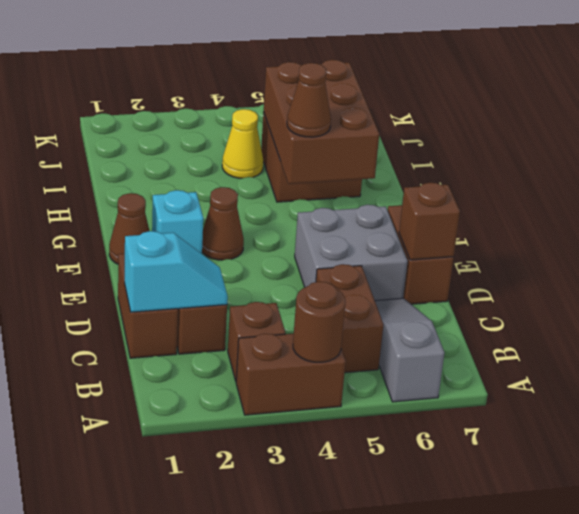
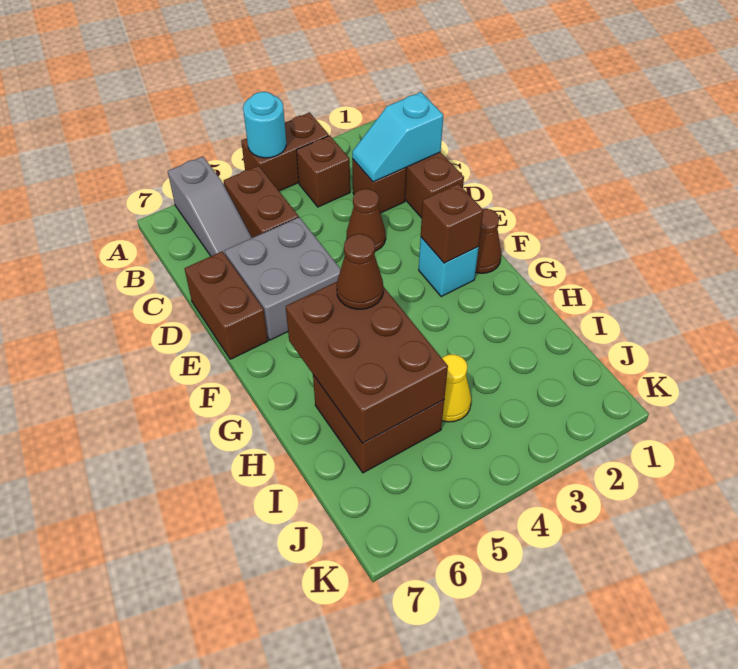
brown round brick A4 level 2 -> cyan round brick A4 level 2
brown brick D7 level 2 -> brown brick F2 level 2
brown cone F3 level 1 -> brown cone D3 level 1

